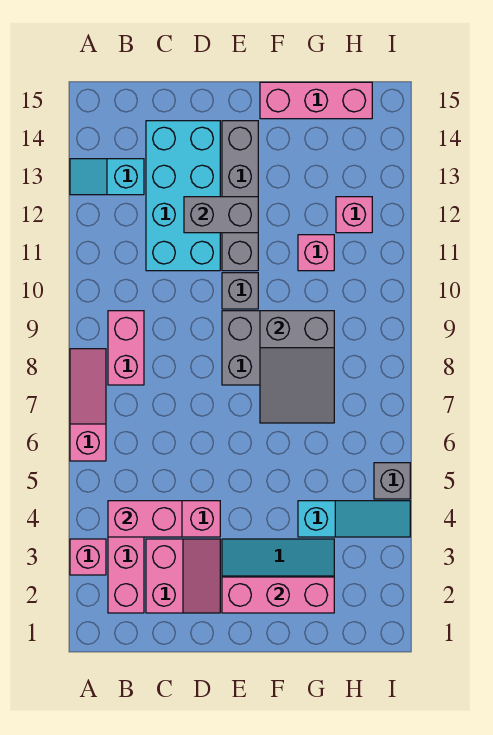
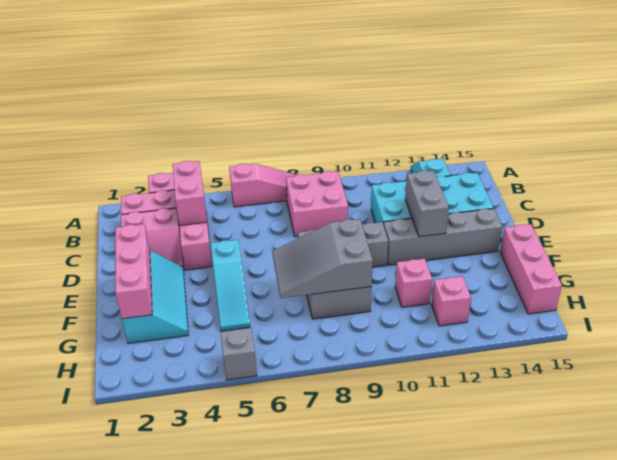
pink brick B8:B9 level 1 -> pink brick B8:C9 level 1
cyan slope G4:I4 level 1 top G -> cyan slope E5:G5 level 1 top E

